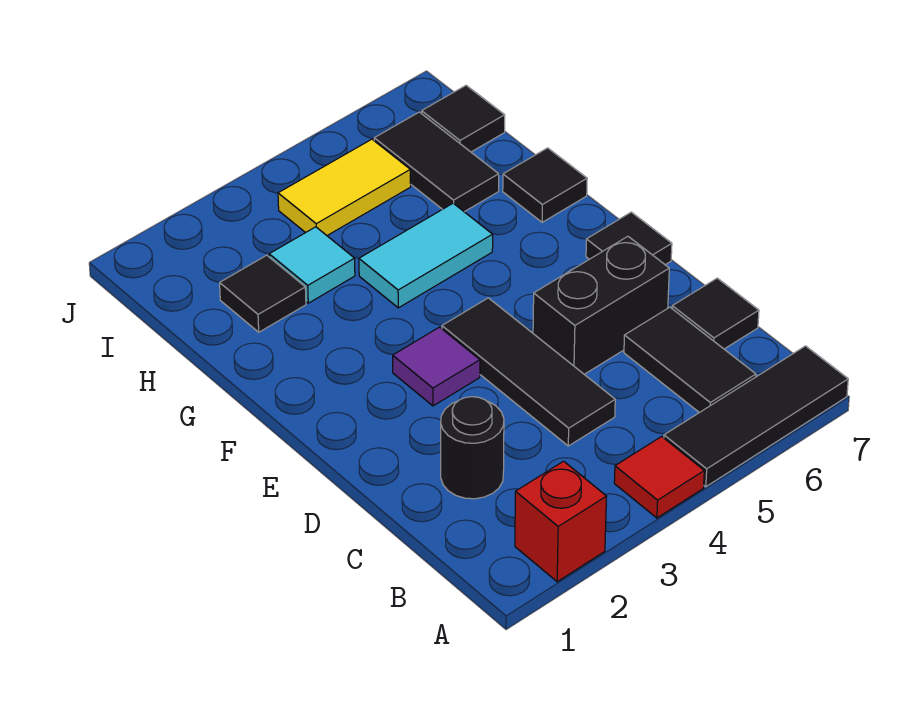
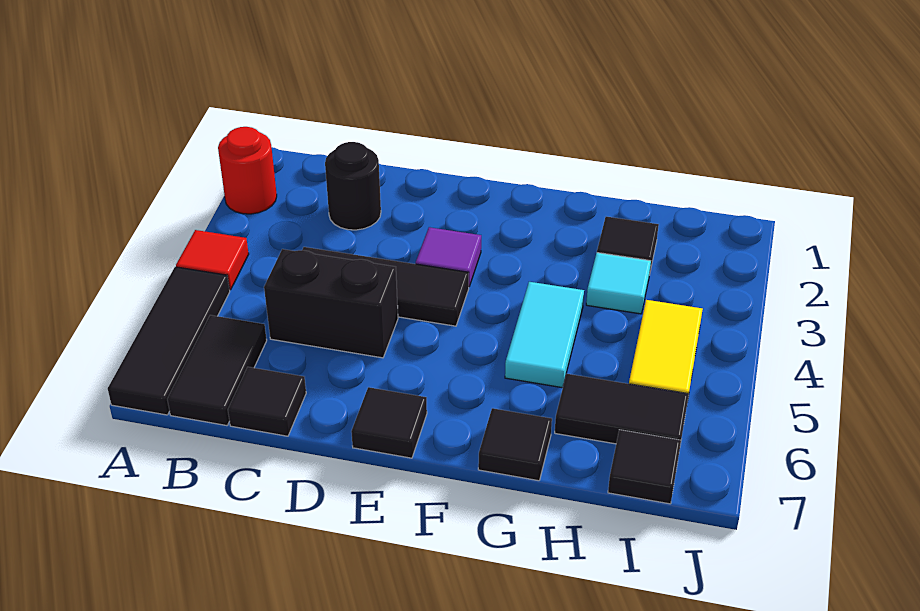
red brick A2 level 1 -> red round brick A2 level 1
black tile B6:C6 level 1 -> black tile B6:B7 level 1
black brick D5:D6 level 1 -> black brick C5:D5 level 1

